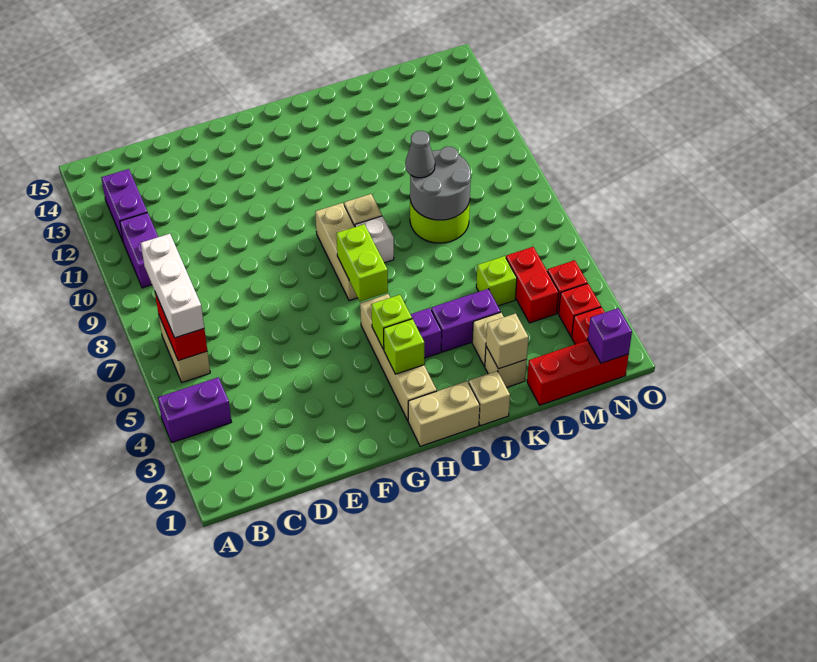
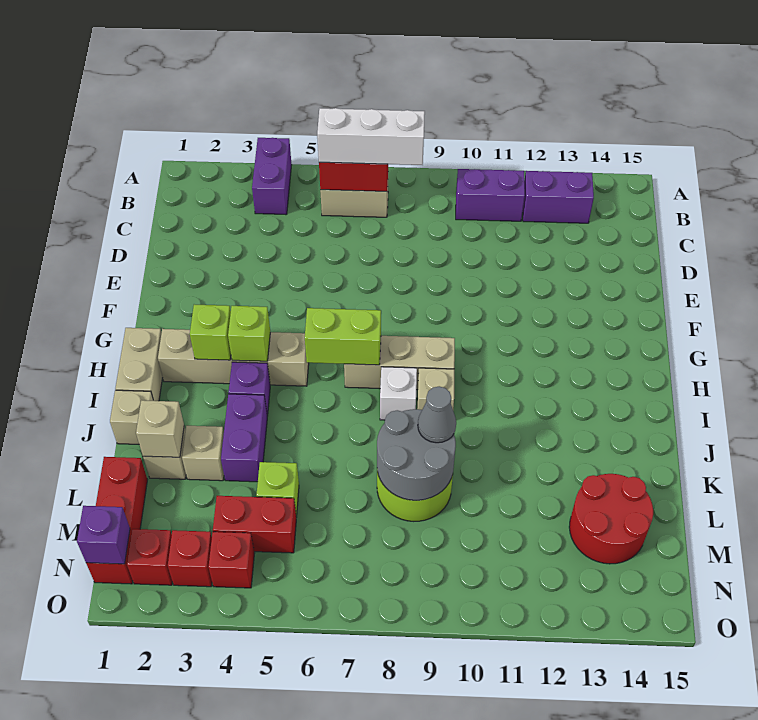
none -> red round brick L13:M14 level 1

